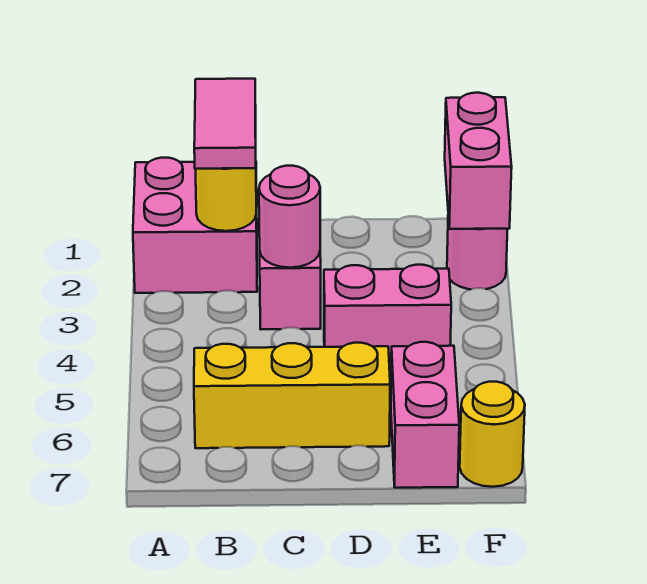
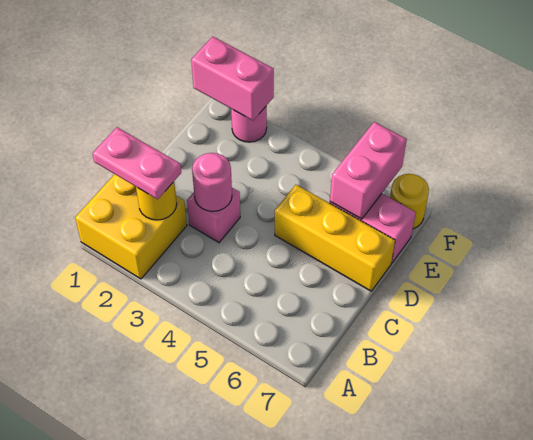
pink brick A1:B2 level 1 -> yellow brick A1:B2 level 1
pink tile B1:B2 level 3 -> pink plate B1:B2 level 3
yellow brick B6:D6 level 1 -> yellow brick D5:D7 level 1
pink brick D4:E4 level 1 -> pink brick E6:F6 level 2

